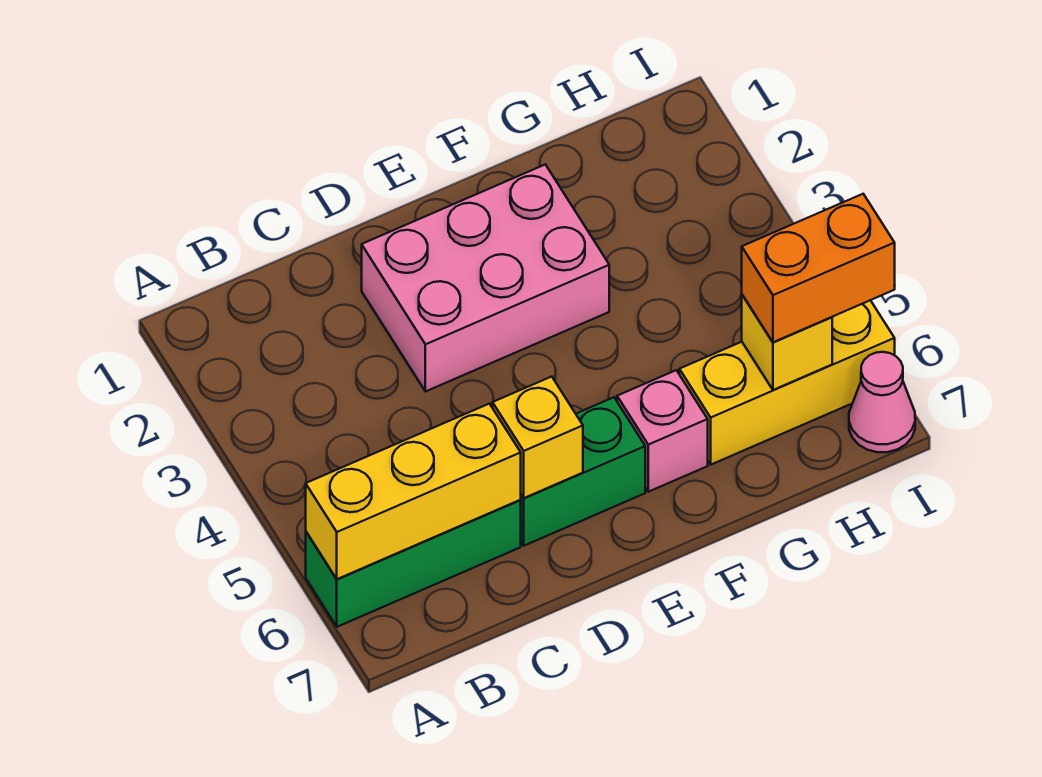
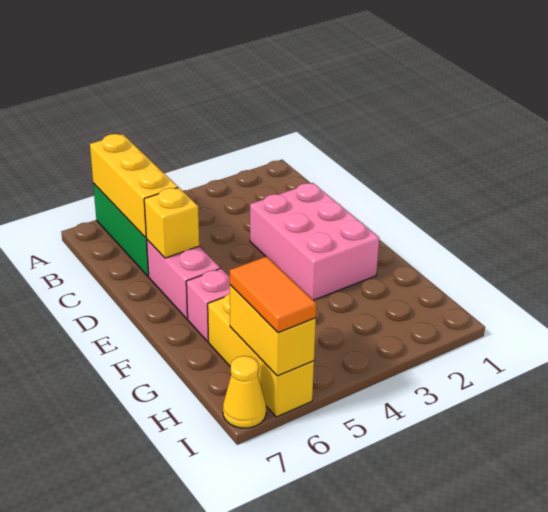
green brick D6:E6 level 1 -> pink brick D6:E6 level 1
yellow brick H6 level 2 -> yellow brick H6:I6 level 2
orange brick H6:I6 level 3 -> orange tile H6:I6 level 3
pink cone I7 level 1 -> yellow cone I7 level 1

